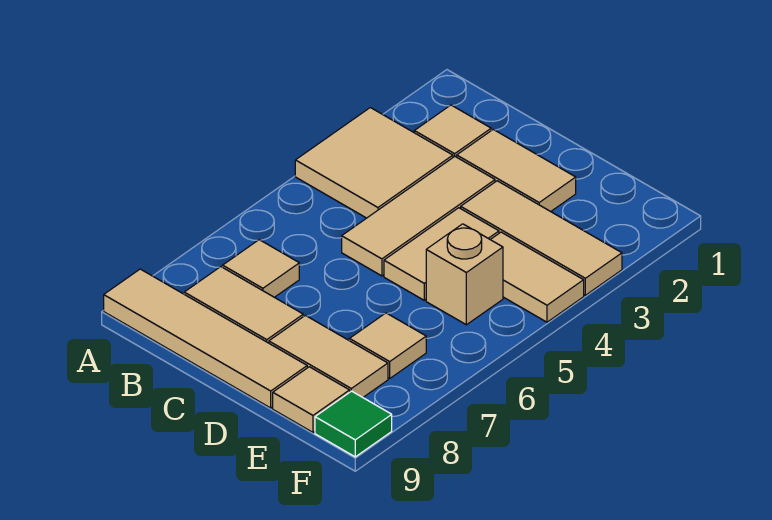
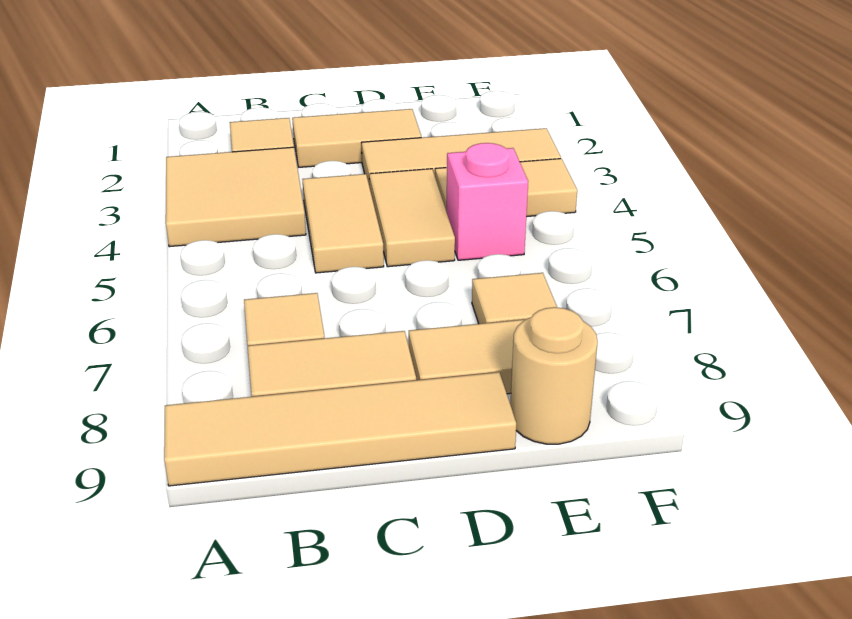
tan tile C3:C5 level 1 -> tan tile C4:C5 level 1
tan brick E5 level 1 -> pink brick E5 level 1
tan tile E9 level 1 -> tan round brick E9 level 1
green tile F9 level 1 -> none

